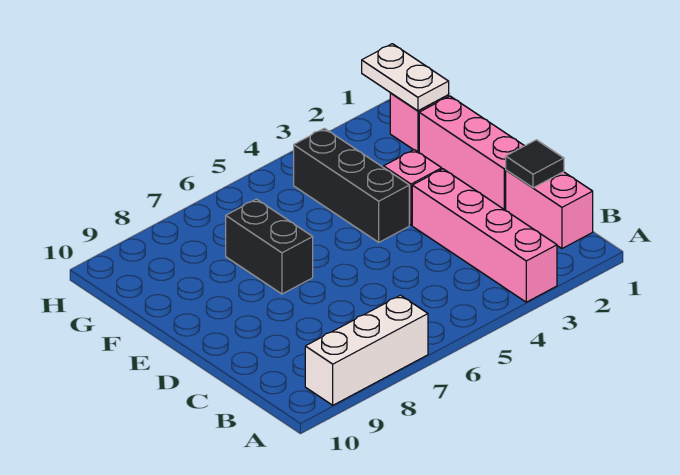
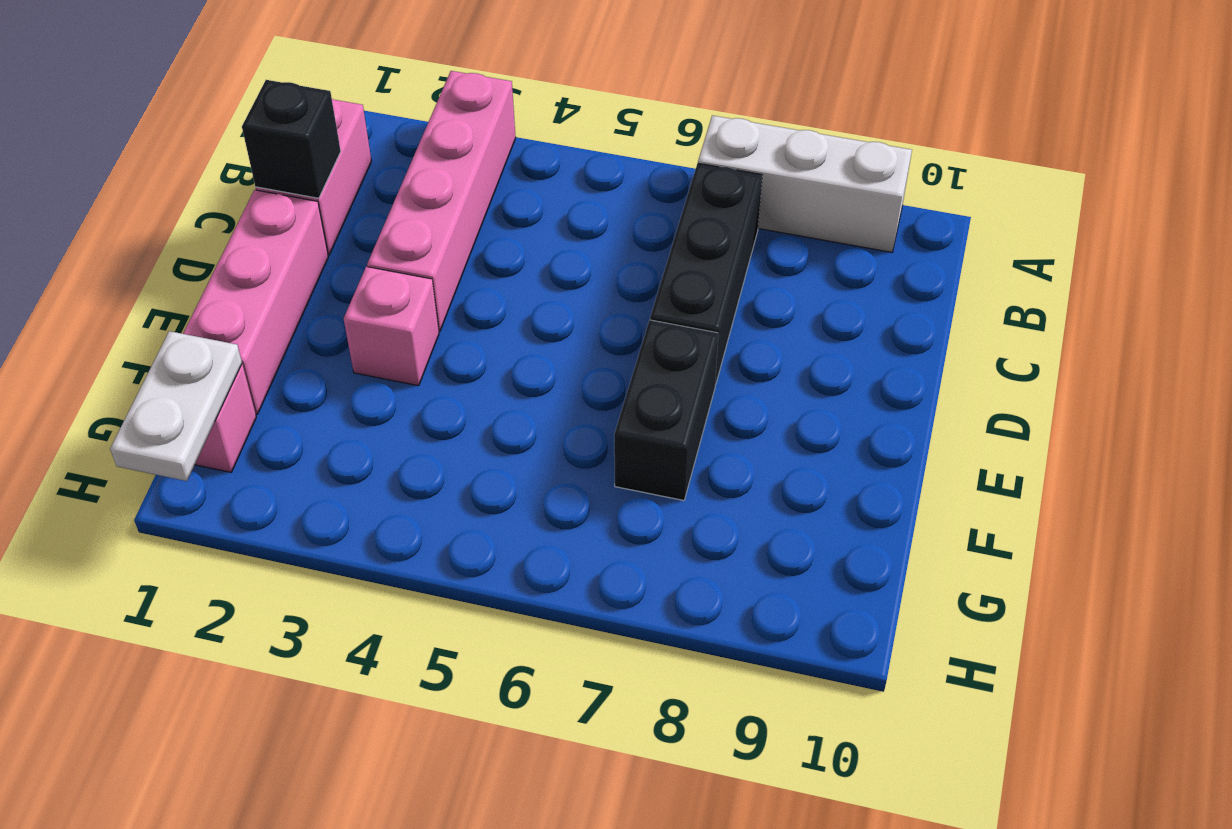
black tile C1 level 2 -> black brick C1 level 2
black brick E4:G4 level 1 -> black brick B7:D7 level 1

